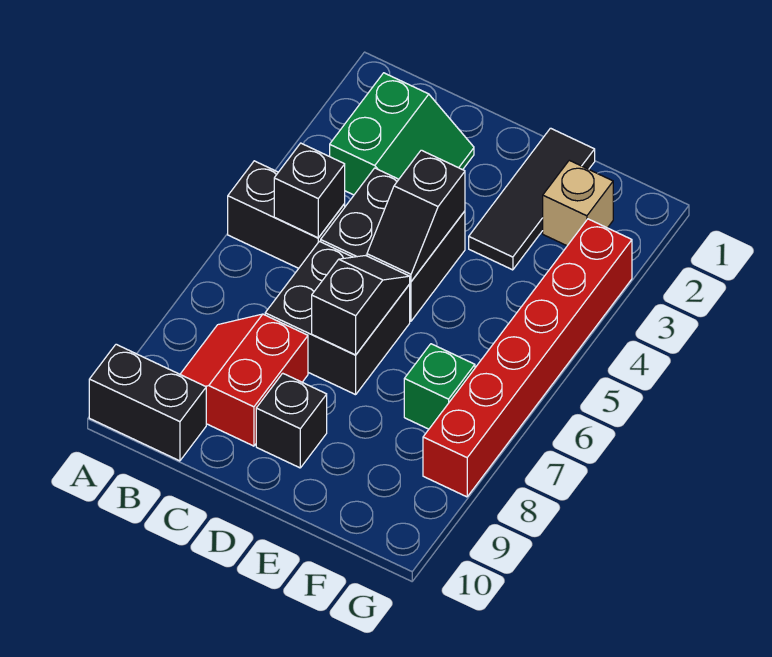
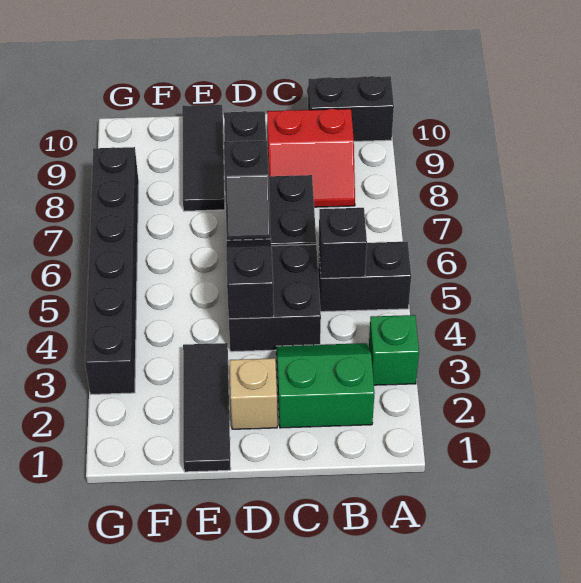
green slope B2:C3 level 1 top B -> green slope B2:C3 level 1 top 2
red slope B8:C9 level 1 top C -> red slope B8:C9 level 1 top 9
none -> black tile E8:E10 level 1
tan brick F2 level 1 -> tan brick D2 level 1
green brick F7 level 1 -> green brick A3 level 1
red brick G3:G8 level 1 -> black brick G3:G8 level 1

